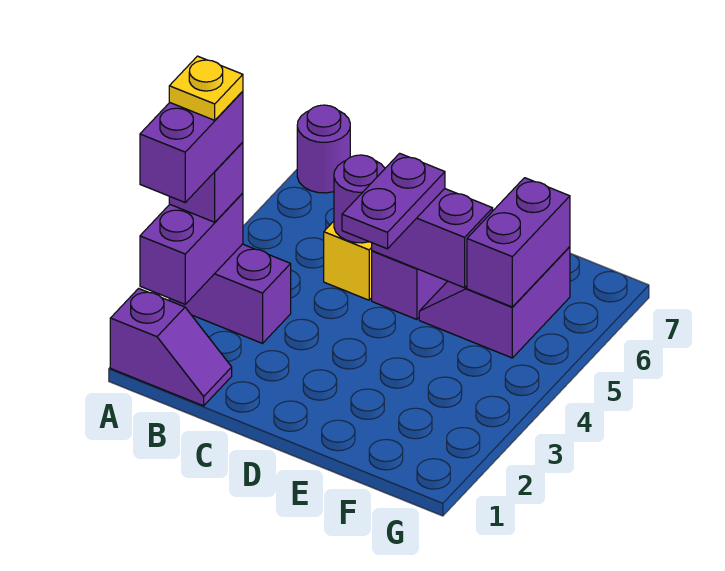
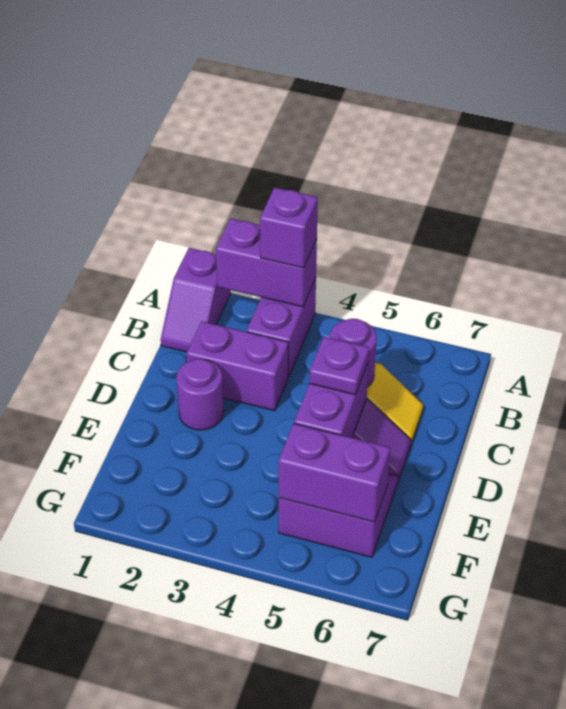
purple brick A2:A3 level 4 -> purple brick C2:C3 level 1
yellow plate A3 level 5 -> none
purple round brick A7 level 1 -> purple round brick D2 level 1
purple plate D4:D5 level 3 -> purple plate D5 level 3

